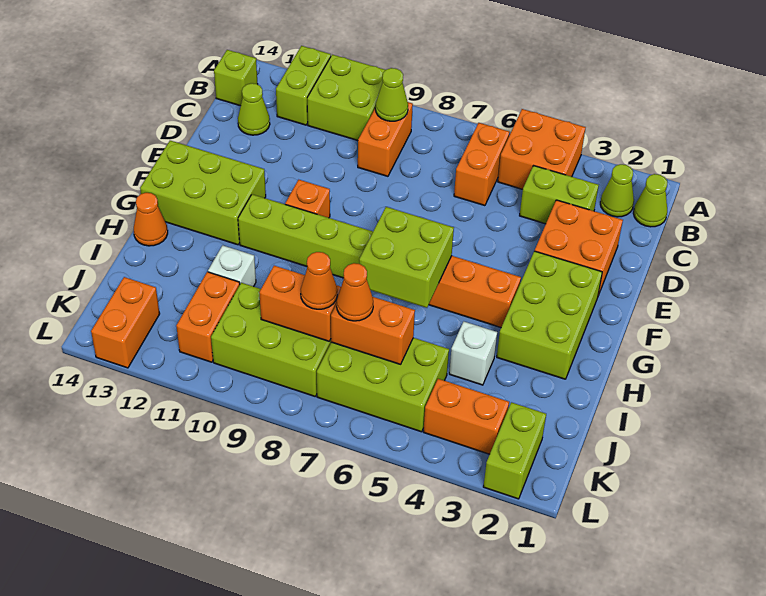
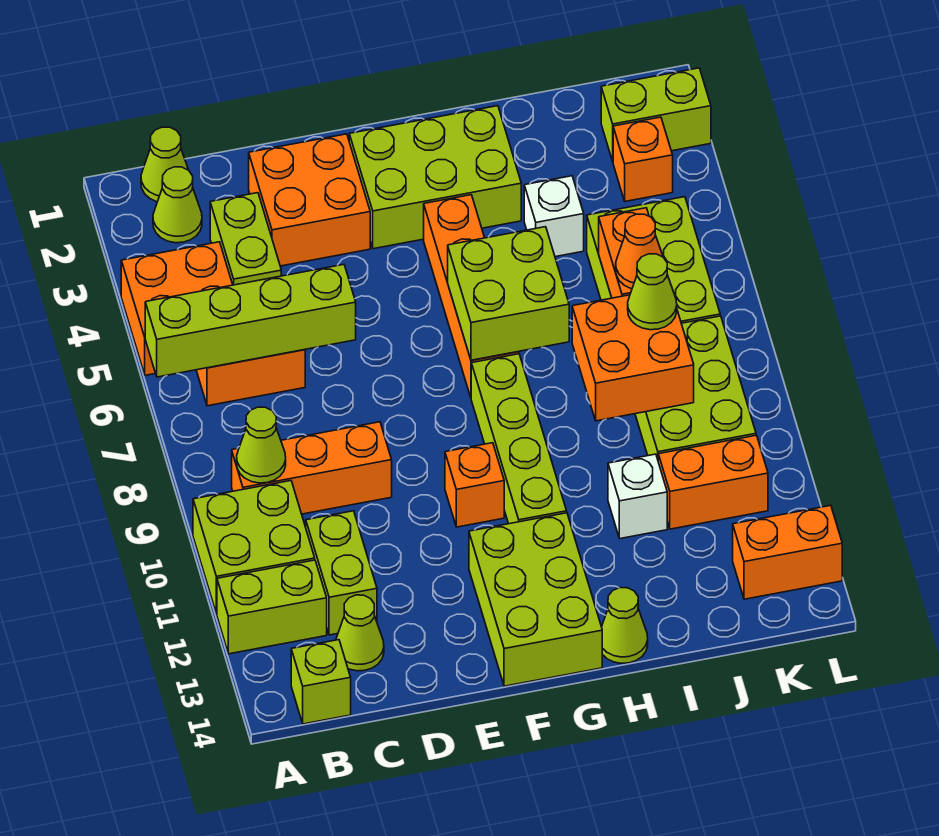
none -> lime brick A6:D6 level 2
orange brick B9:C9 level 1 -> orange brick B9:D9 level 1
none -> lime brick C11:C12 level 1
orange cone H14 level 1 -> lime cone H14 level 1
orange brick J8:J9 level 2 -> orange brick I8:J9 level 2
orange cone J8 level 3 -> lime cone J8 level 3
orange brick K3:K4 level 1 -> orange brick K3 level 1

